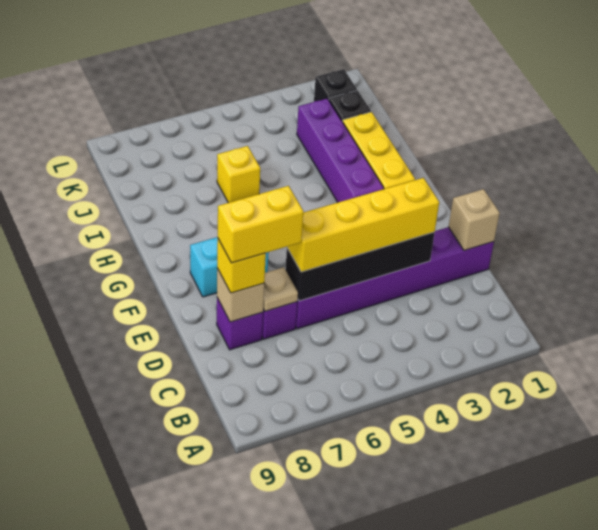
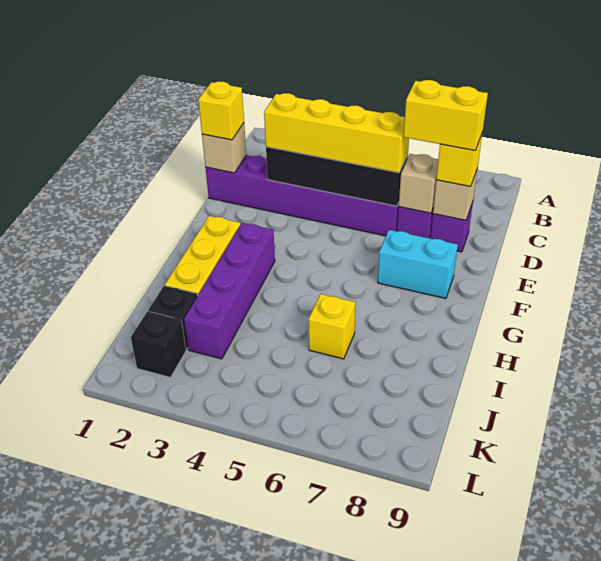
none -> yellow brick D1 level 3
tan plate D7 level 2 -> tan brick D7 level 2

